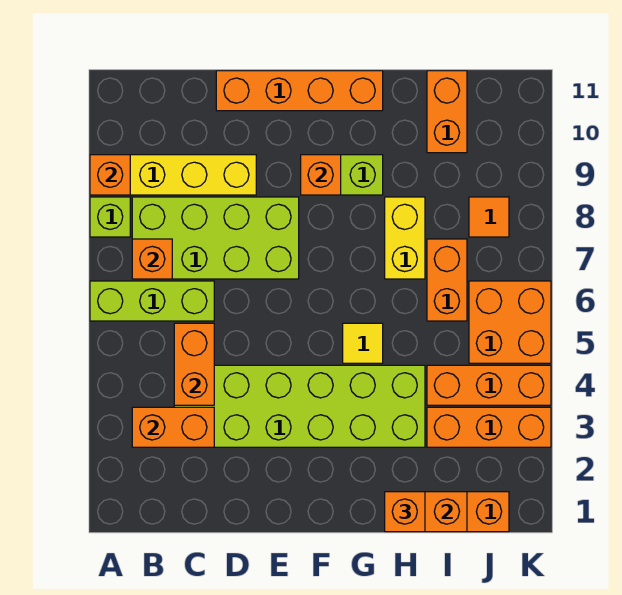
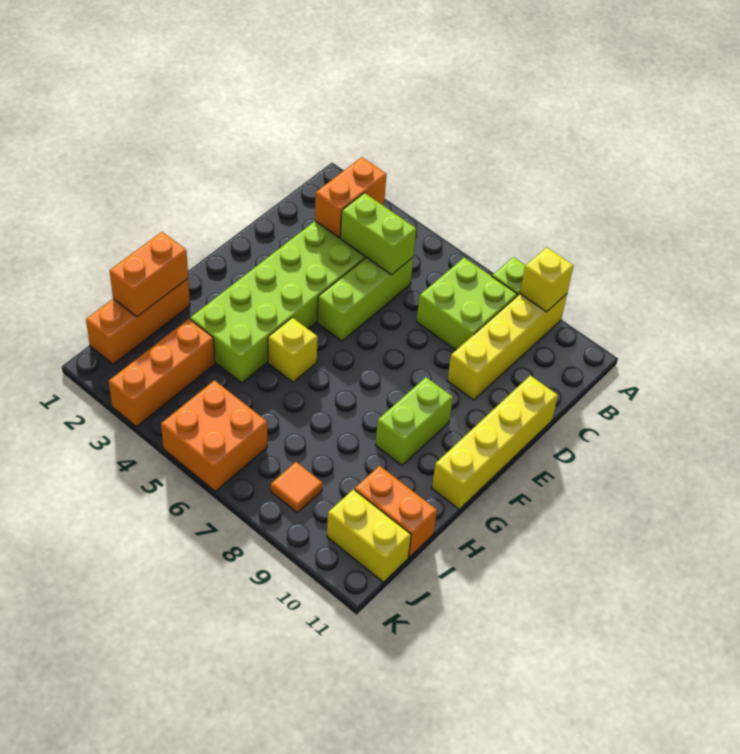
lime brick A6:C6 level 1 -> lime brick C5:E5 level 1
orange brick A9 level 2 -> yellow brick A9 level 2
lime brick B7:E8 level 1 -> lime brick B7:C8 level 1
orange brick B7 level 2 -> none
orange brick C4:C5 level 2 -> lime brick C4:C5 level 2
orange brick D11:G11 level 1 -> yellow brick D11:G11 level 1
orange brick F9 level 2 -> none
yellow tile G5 level 1 -> yellow brick G5 level 1
orange brick H1 level 3 -> none
yellow brick H7:H8 level 1 -> yellow brick J10:J11 level 1
orange brick I4:K4 level 1 -> none
orange brick I6:I7 level 1 -> none

